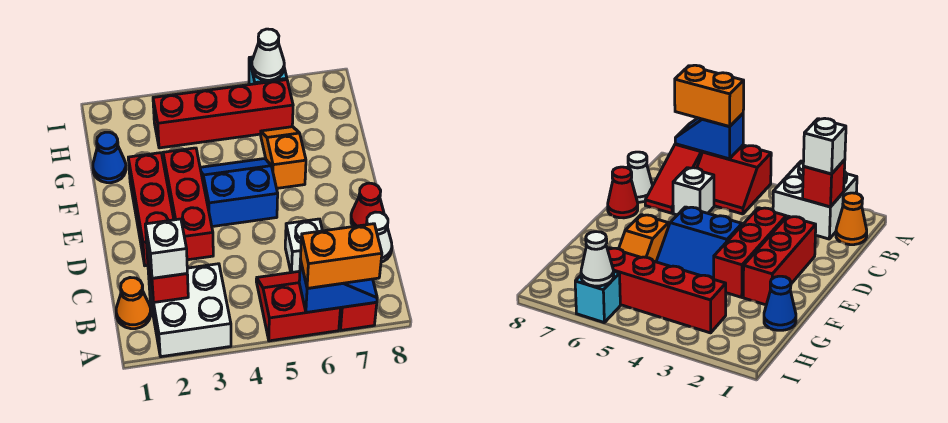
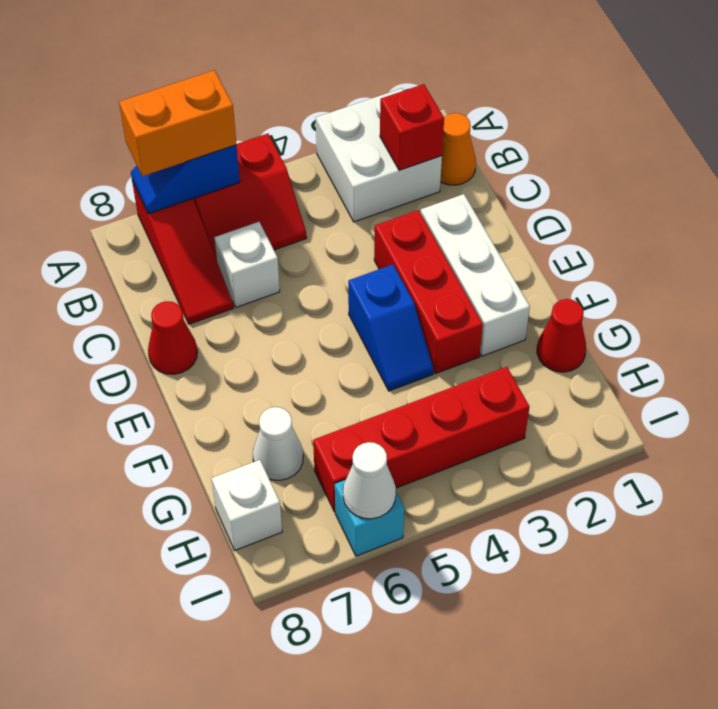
white brick B2 level 3 -> white brick H8 level 1
white cone C8 level 1 -> white cone G7 level 1
red brick D2:F2 level 1 -> white brick D2:F2 level 1
blue slope E4:F5 level 1 top E -> blue slope E4:F4 level 1 top E
orange slope F6:G6 level 1 top F -> none
blue cone G1 level 1 -> red cone G1 level 1

